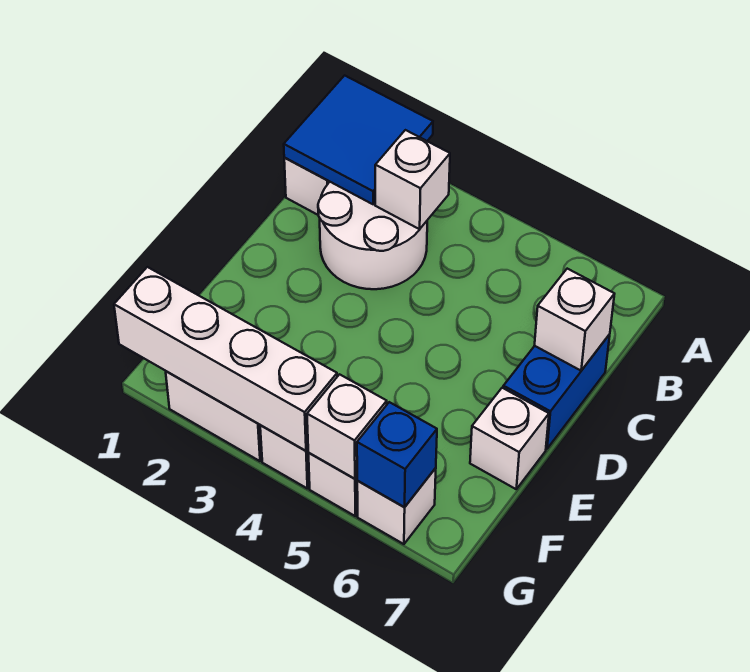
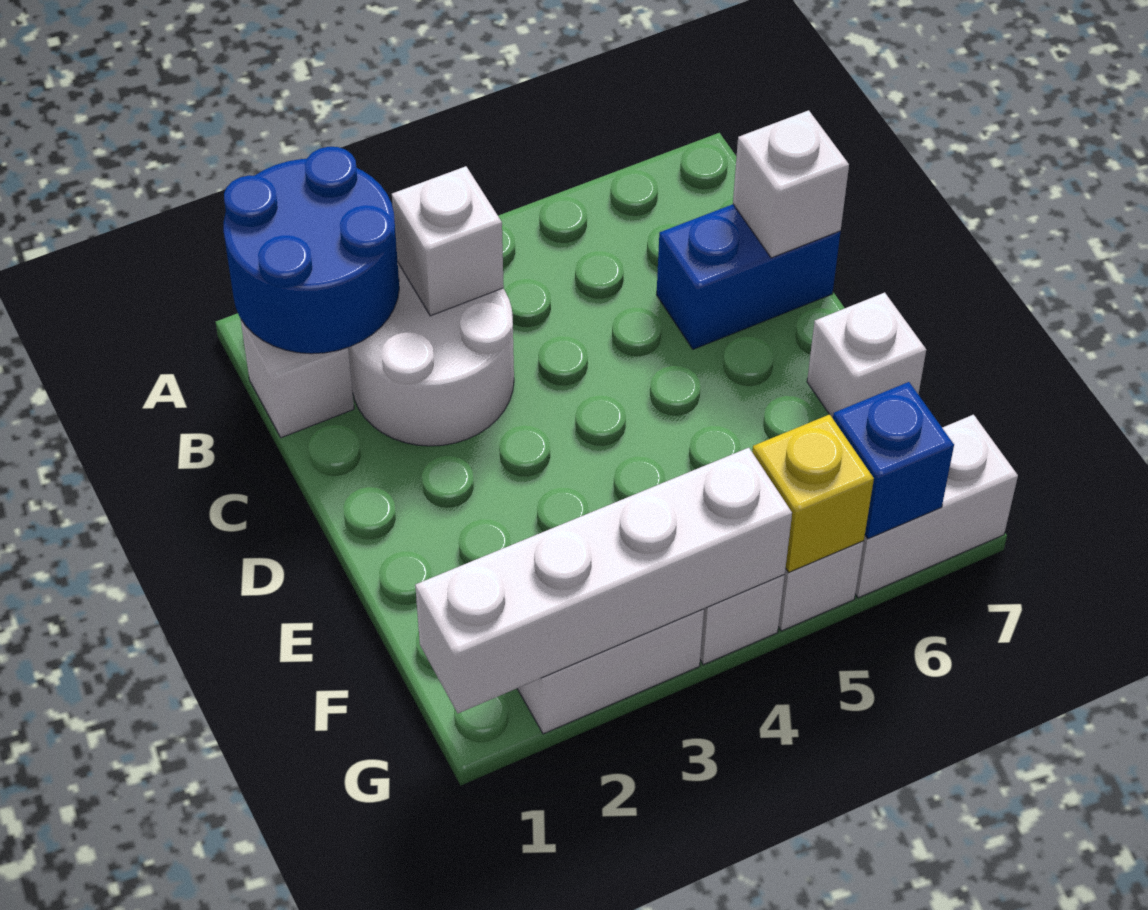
blue tile A1:B2 level 2 -> blue round brick A1:B2 level 2
blue brick C7:D7 level 1 -> blue brick C6:C7 level 1
white brick G5 level 2 -> yellow brick G5 level 2
white brick G6 level 1 -> white brick G6:G7 level 1

